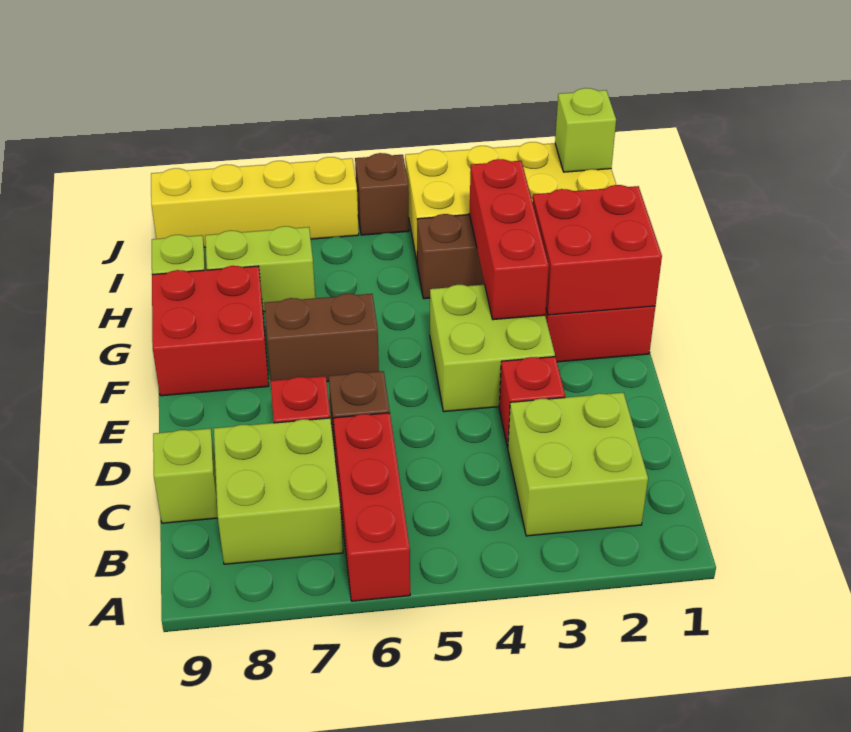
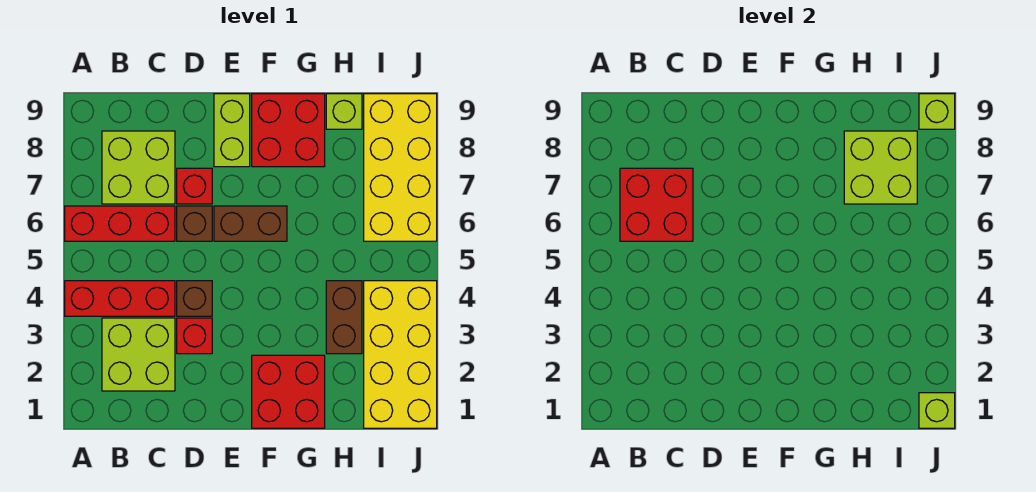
lime brick C9 level 1 -> lime brick J9 level 2
lime brick E3:F4 level 1 -> lime brick H7:I8 level 2
red brick F1:G2 level 2 -> red brick B6:C7 level 2
red brick F3:H3 level 2 -> red brick A4:C4 level 1
brown brick F6:F7 level 1 -> brown brick E6:F6 level 1
lime brick H7:H8 level 1 -> lime brick E8:E9 level 1
brown brick J5 level 1 -> brown brick D4 level 1
yellow brick J6:J9 level 1 -> yellow brick I6:J9 level 1

